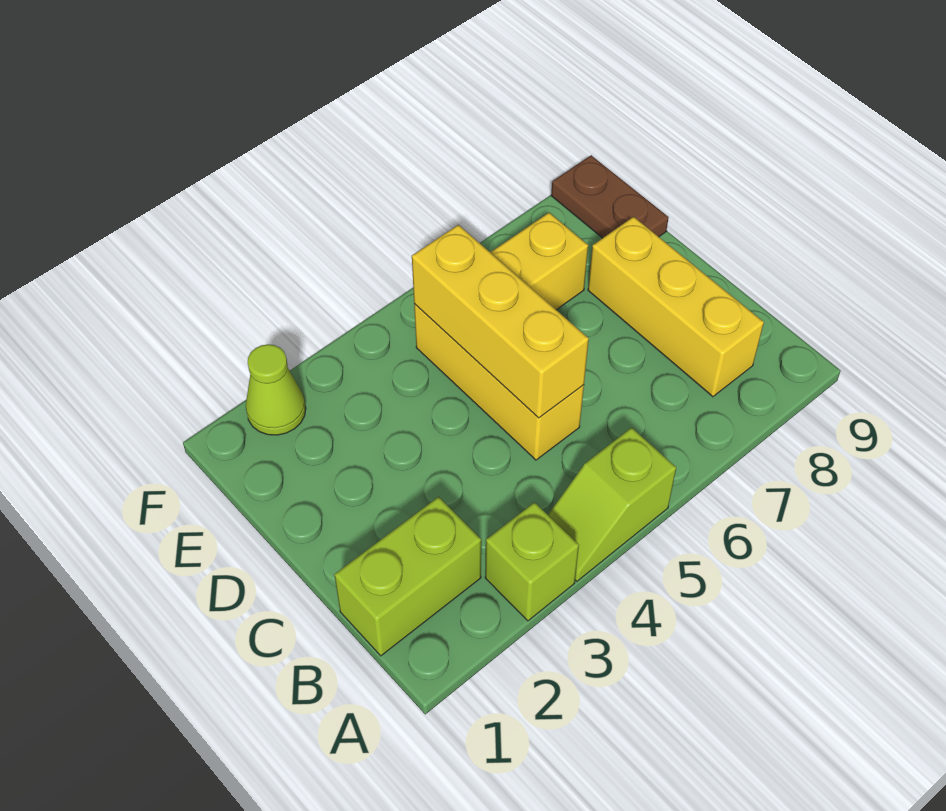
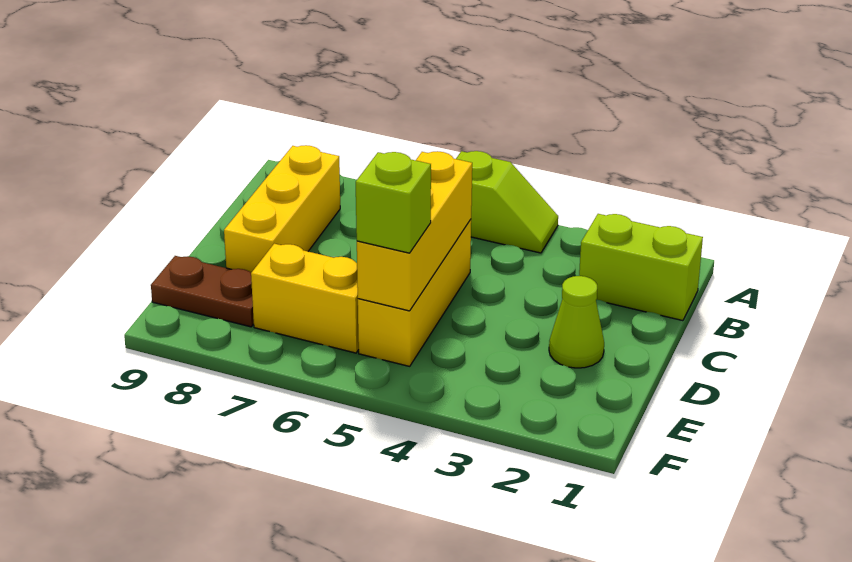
lime brick A3 level 1 -> lime brick E5 level 3
brown plate E9:F9 level 1 -> brown plate E8:E9 level 1
lime cone F2 level 1 -> lime cone D2 level 1

